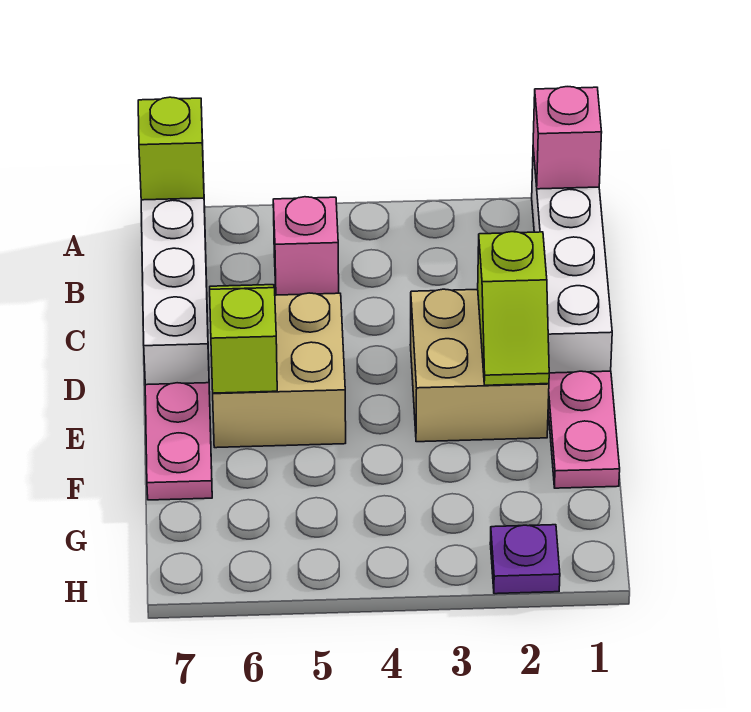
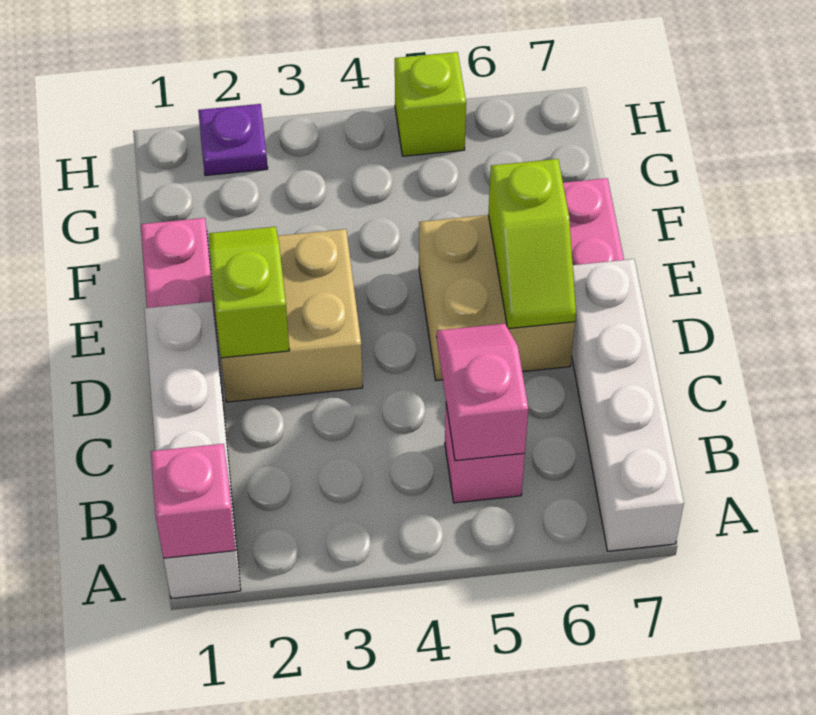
lime brick A7 level 2 -> lime brick H5 level 1
none -> pink slope B5:C5 level 2 top B

